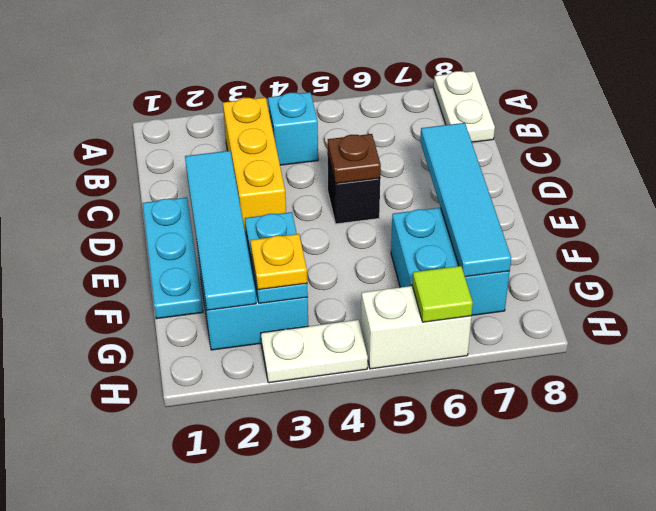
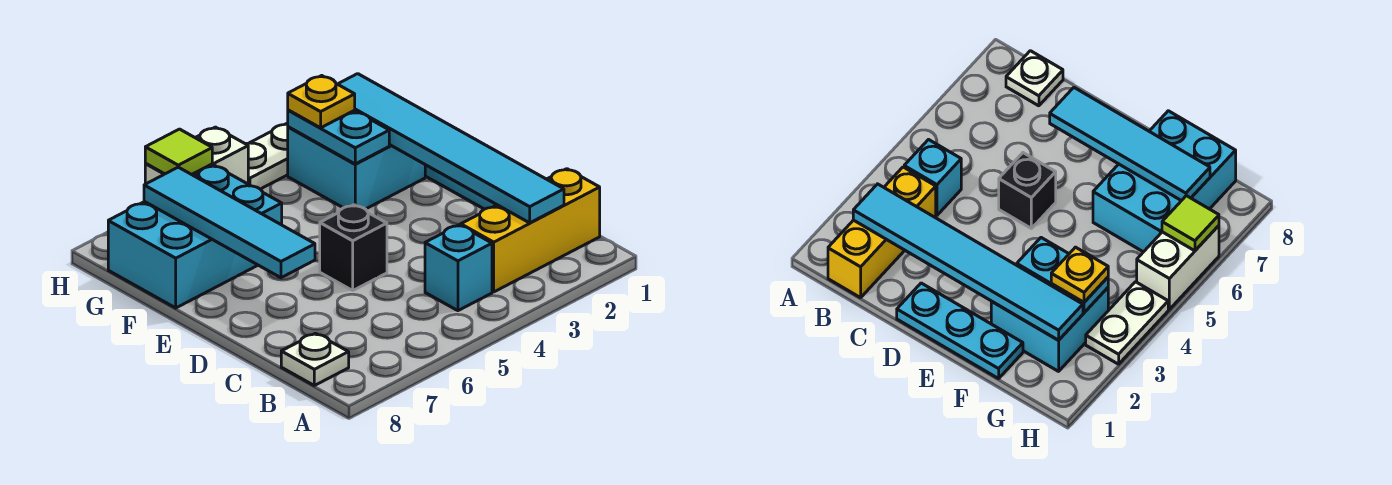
white plate A8:B8 level 1 -> white plate B8 level 1
yellow brick B3:D3 level 1 -> yellow brick B1:B3 level 1
cyan tile D2:G2 level 2 -> cyan tile B2:G2 level 2
brown plate D5 level 2 -> none
cyan brick F6:G7 level 1 -> cyan brick F6:G8 level 1

